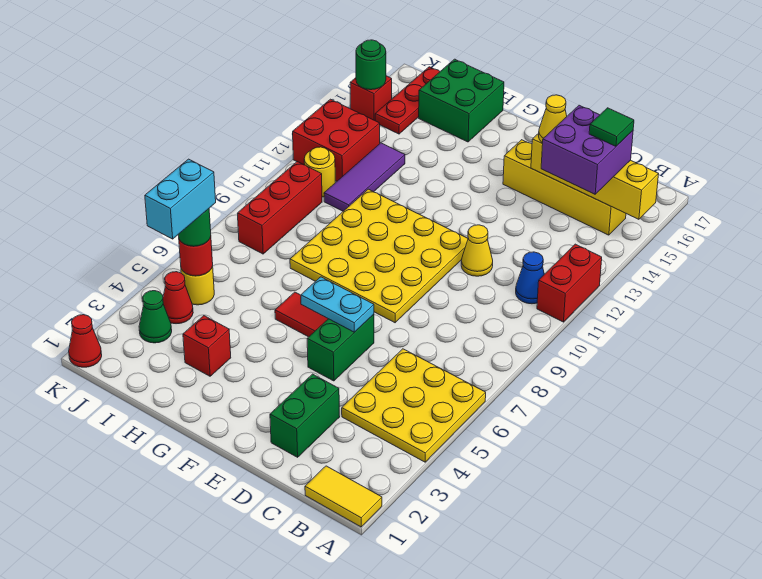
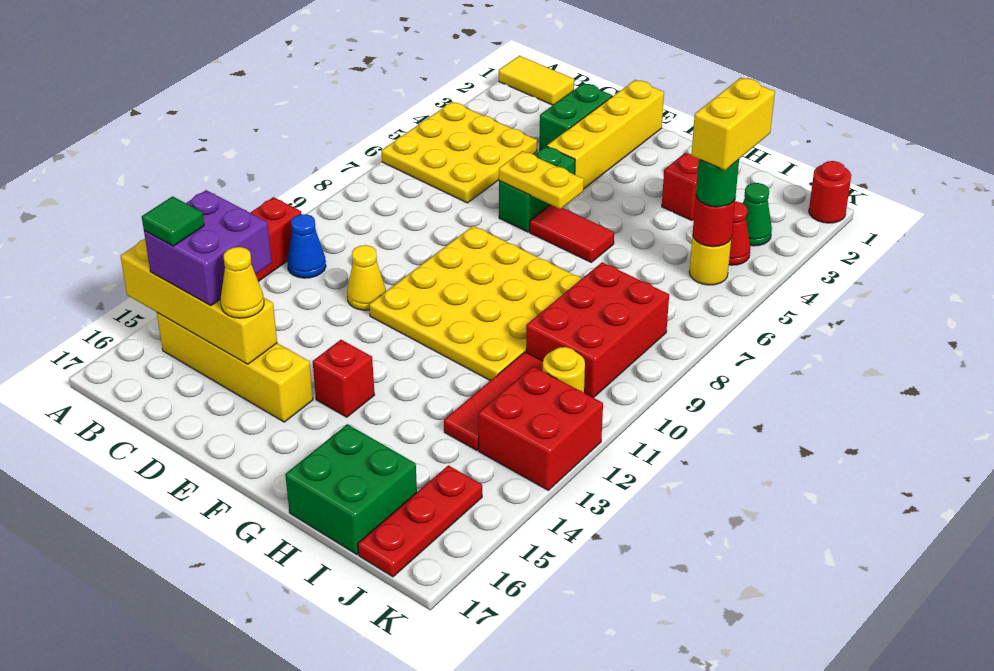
none -> yellow brick E1:E4 level 1
cyan plate E6:F6 level 2 -> yellow plate E6:F6 level 2
purple tile I11:I13 level 1 -> red tile I11:I13 level 1
cyan brick J4:J5 level 4 -> yellow brick J4:J5 level 4
red brick J8:J10 level 1 -> red brick I8:J10 level 1
red cone K1 level 1 -> red round brick K1 level 1
red brick K15 level 1 -> red brick F14 level 1
green round brick K15 level 2 -> none

